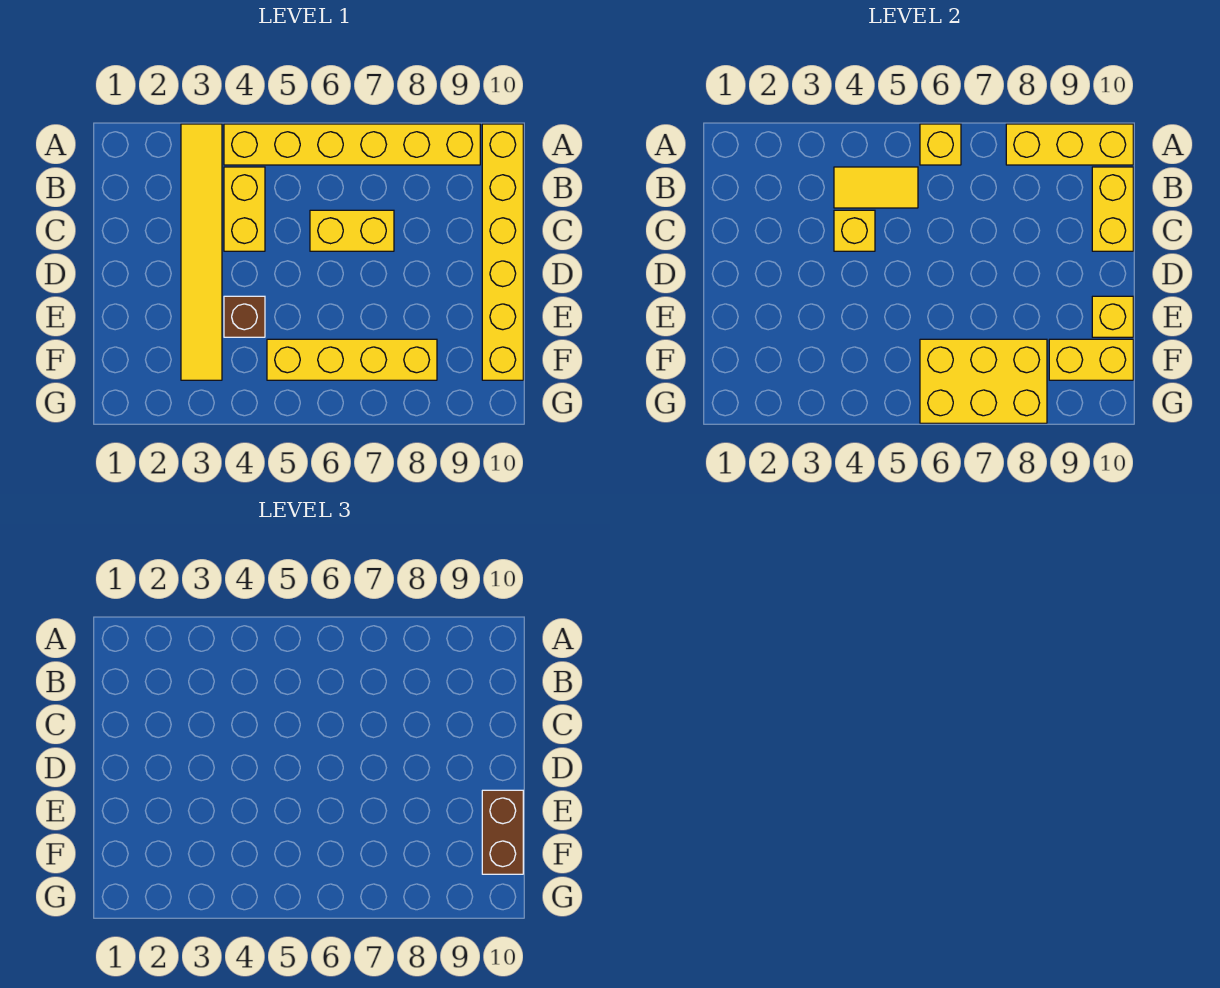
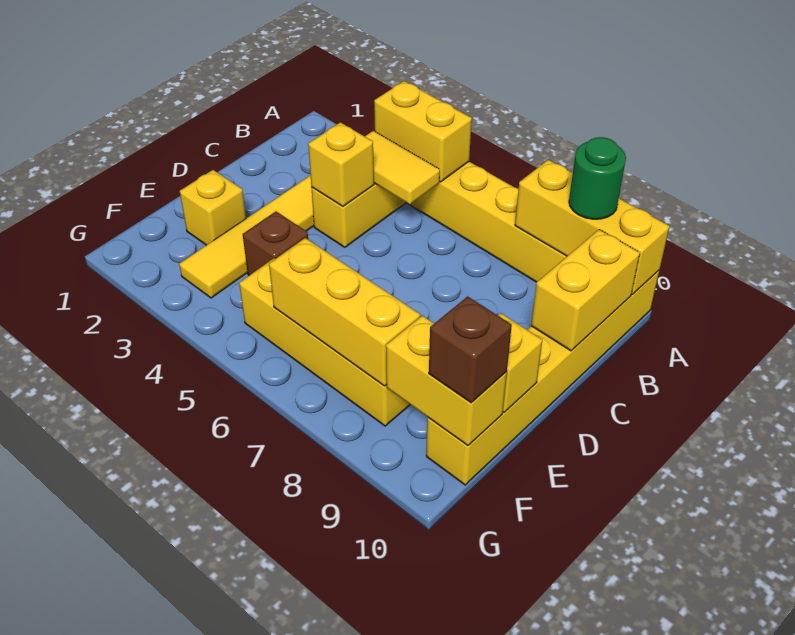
yellow brick A6 level 2 -> yellow brick E2 level 1
none -> green round brick A9 level 3
yellow brick C6:C7 level 1 -> yellow brick A4:A5 level 2
brown brick E10:F10 level 3 -> brown brick F10 level 3
yellow brick F6:G8 level 2 -> yellow brick F6:F8 level 2

